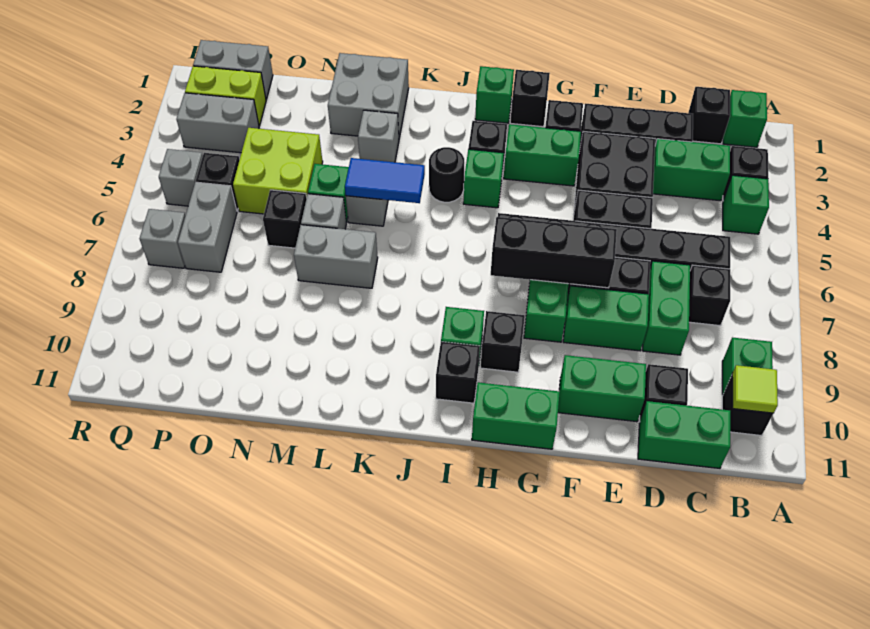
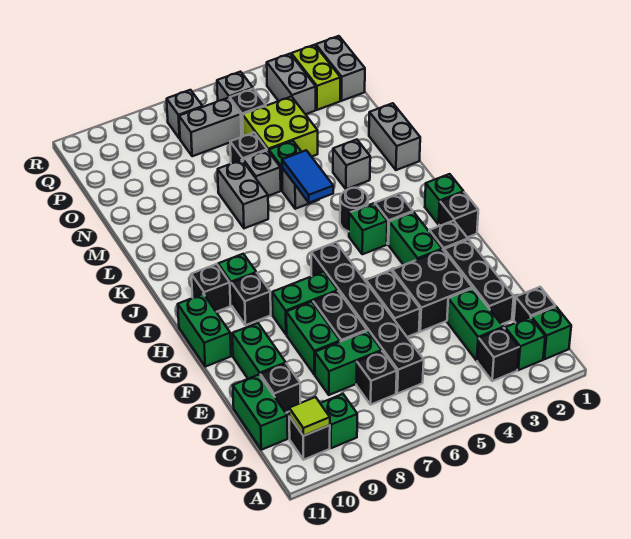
green brick B4 level 1 -> green brick B2 level 1
black brick F7:H7 level 2 -> none
grey brick L1:M2 level 1 -> grey brick L1:M1 level 1

